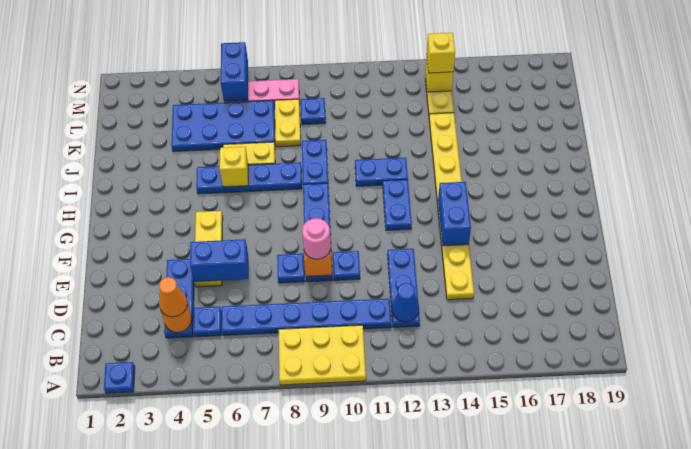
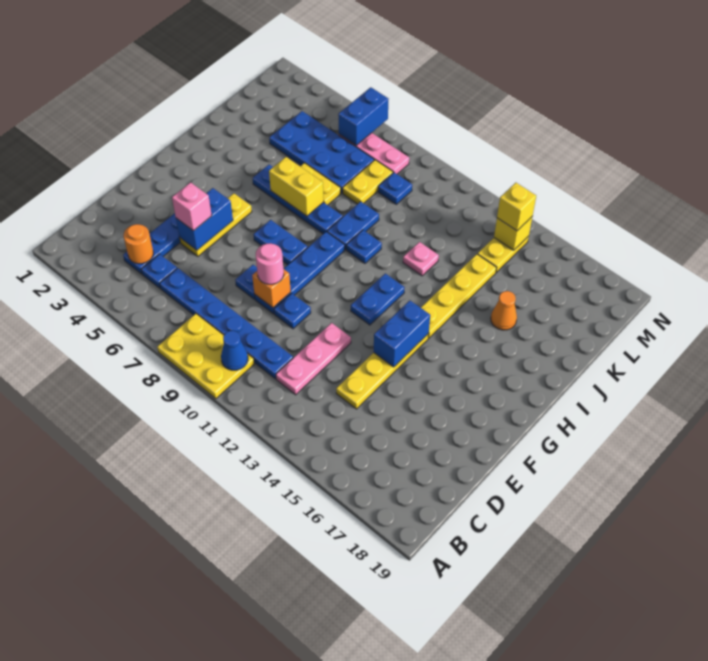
blue plate A2 level 1 -> blue plate I10 level 1
orange cone C4 level 3 -> orange cone J16 level 1
blue plate C12:E12 level 1 -> pink plate C12:E12 level 1
blue cone C12 level 2 -> blue cone B10 level 2
blue brick E5:E6 level 2 -> blue brick E5:F5 level 2
none -> pink brick E5 level 3
yellow brick I6 level 2 -> yellow brick I6:I7 level 2
blue plate I11:I12 level 1 -> blue plate G7:G8 level 1
none -> pink plate J12 level 1

